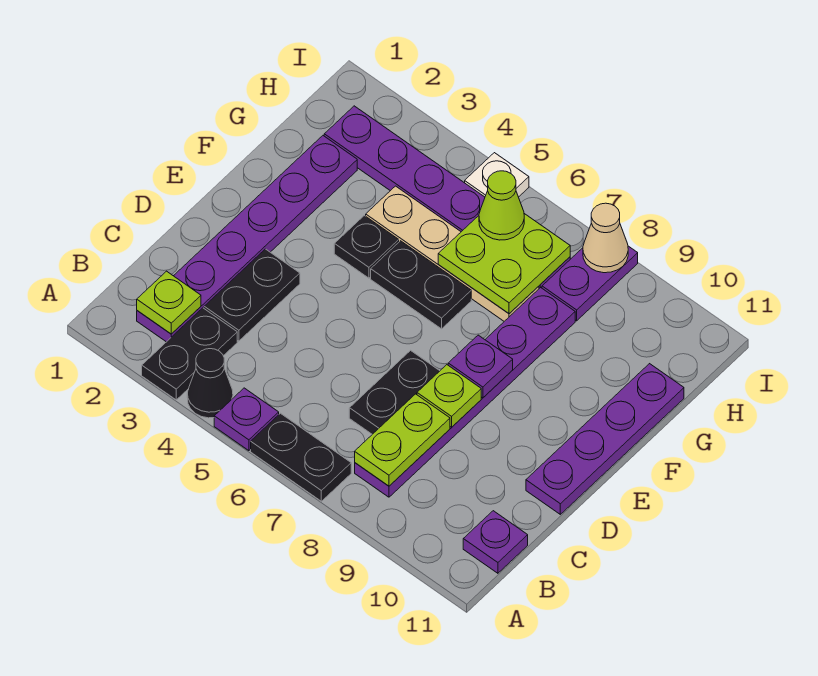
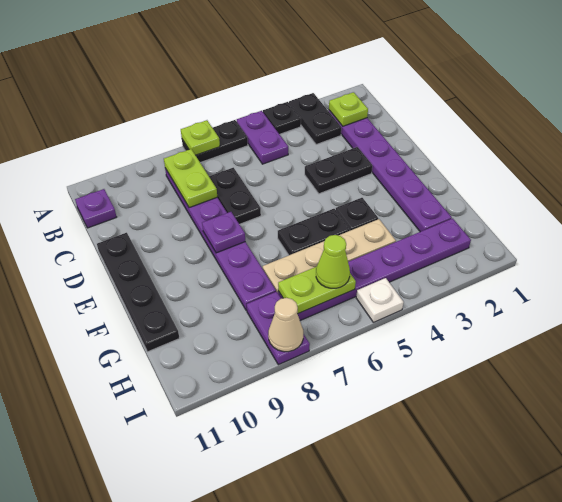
black cone A4 level 1 -> black plate A4 level 1
purple plate A5 level 1 -> purple plate A5:B5 level 1
black plate C3:D3 level 1 -> black plate D3:D4 level 1
lime plate D8 level 2 -> lime plate A7 level 2
purple plate D11:G11 level 1 -> black plate D11:G11 level 1
lime plate G6:H7 level 2 -> lime plate H6:H7 level 2

